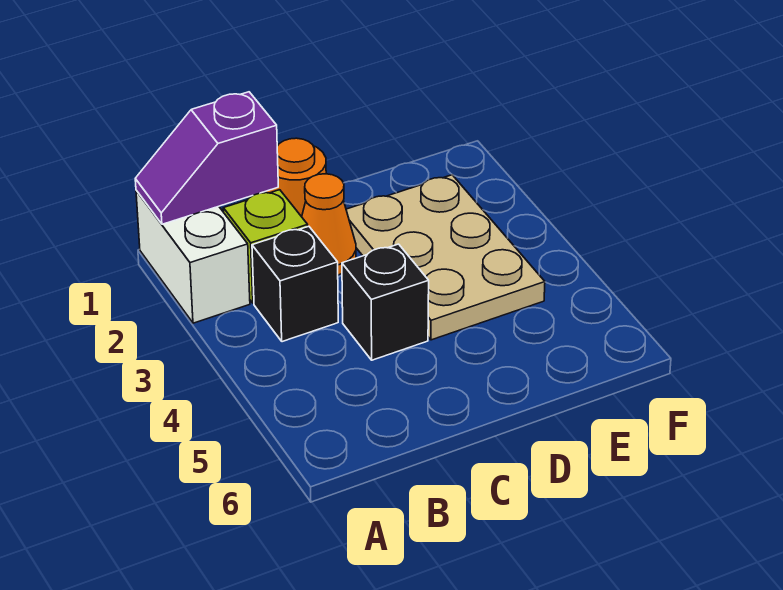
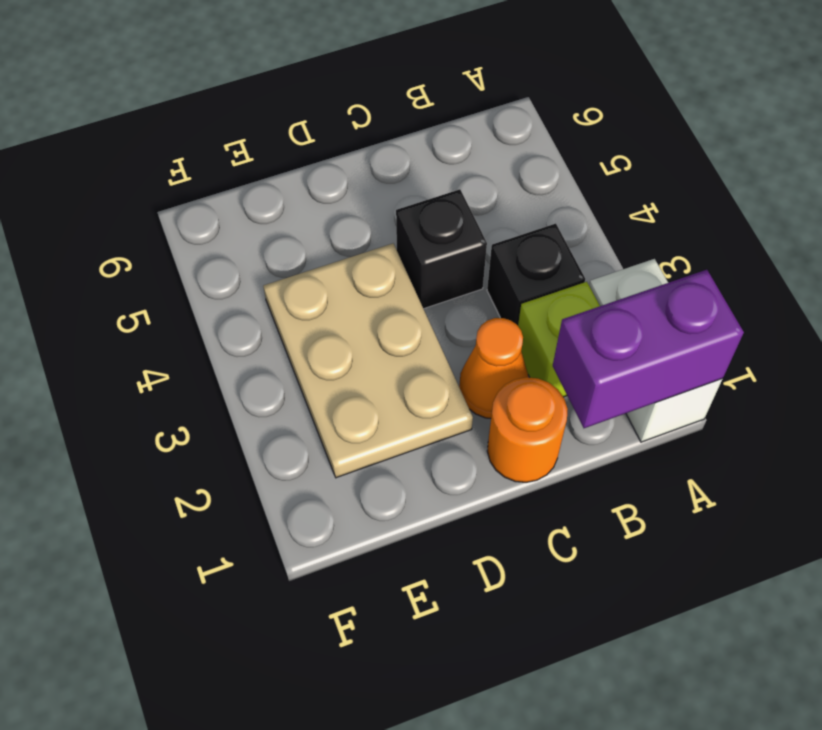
purple slope A1:B1 level 2 top B -> purple brick A1:B1 level 2

